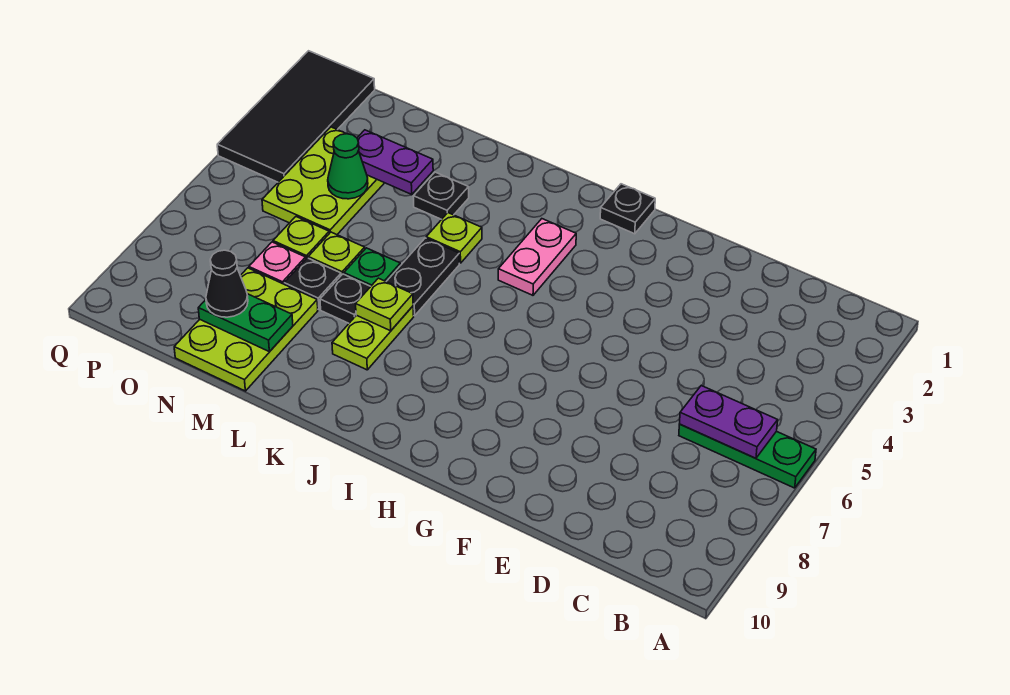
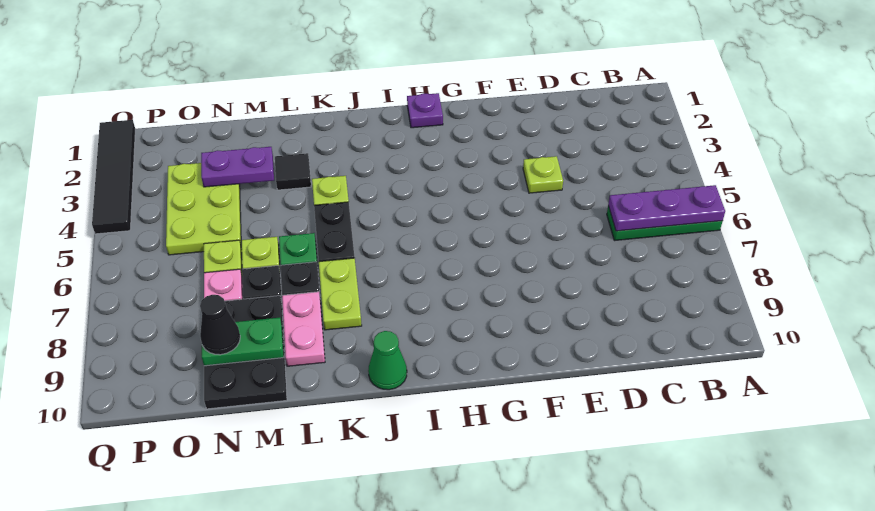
purple plate B6:C6 level 2 -> purple plate A6:C6 level 2
black plate H1 level 1 -> purple plate H1 level 1
pink plate I3:I4 level 1 -> pink plate L8:L9 level 1
lime plate K7 level 2 -> lime plate E4 level 1
black plate L3 level 1 -> black tile L3 level 1
lime plate M8:N10 level 1 -> black plate M8:N10 level 1
green cone N4 level 2 -> green cone J10 level 1
black tile P1:Q4 level 1 -> black tile Q1:Q4 level 1

